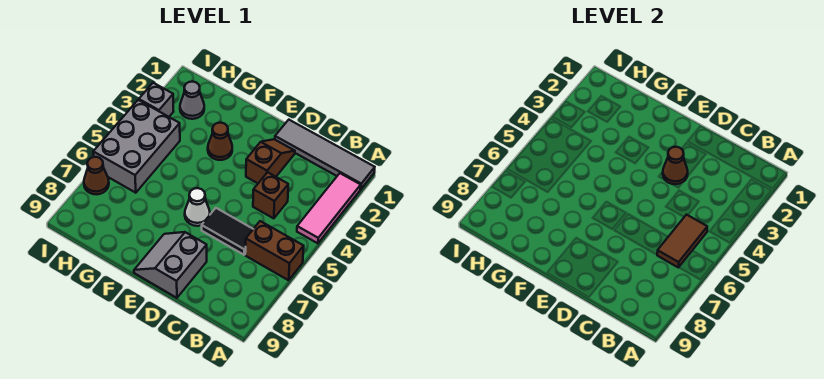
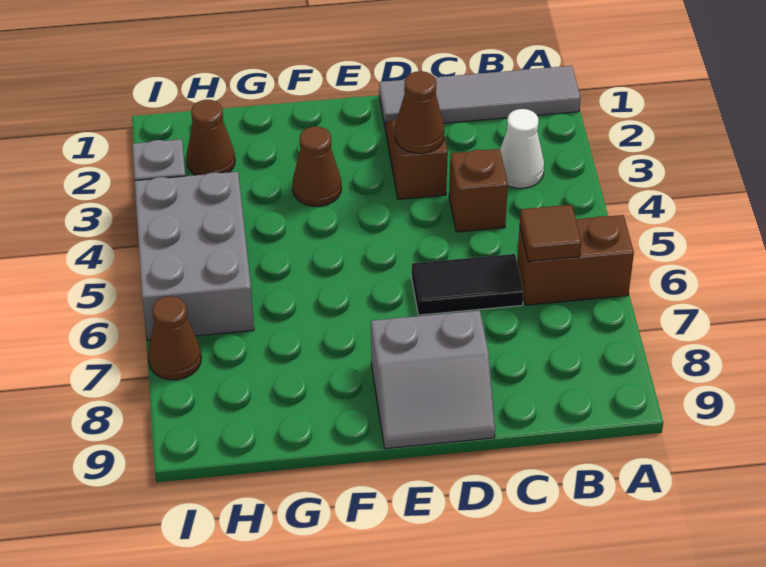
pink tile A2:A4 level 1 -> none
brown tile B5:B6 level 2 -> brown tile B6 level 2
grey slope D8:E9 level 1 top D -> grey slope D8:E9 level 1 top 8
white cone E6 level 1 -> white cone B3 level 1
grey cone H2 level 1 -> brown cone H2 level 1

